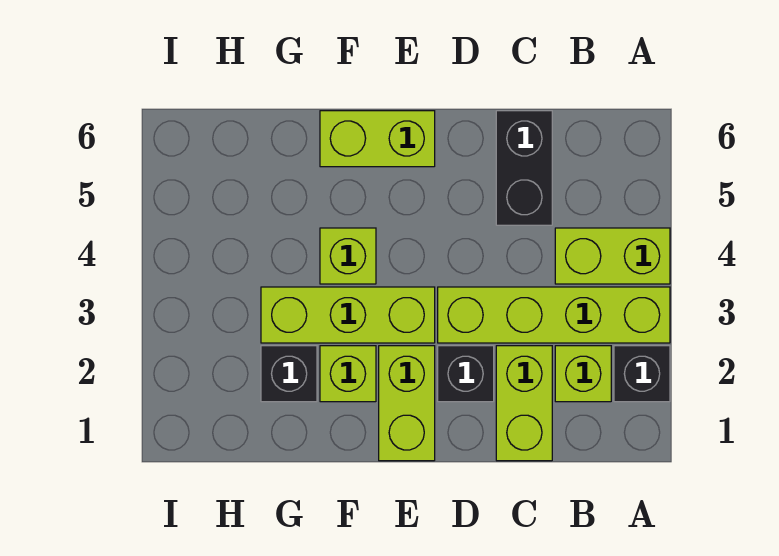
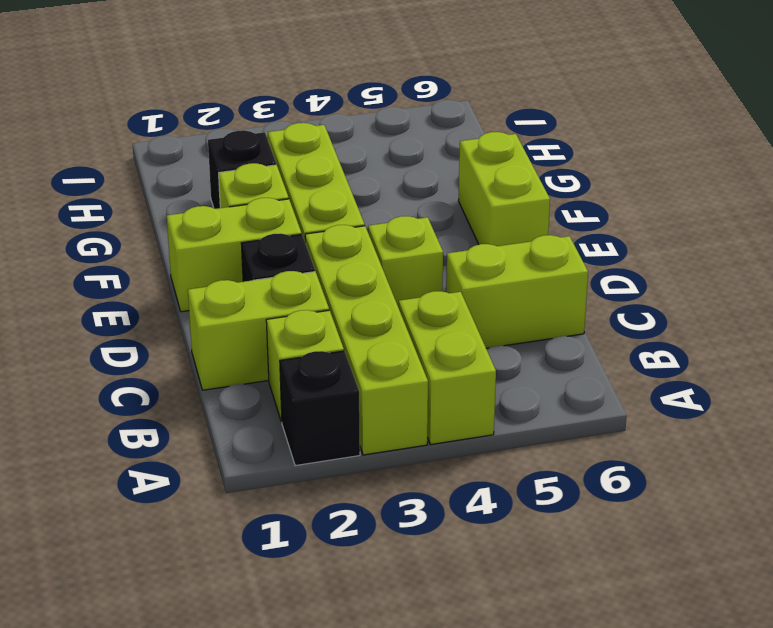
black brick C5:C6 level 1 -> lime brick C5:C6 level 1
lime brick F4 level 1 -> lime brick D4 level 1

